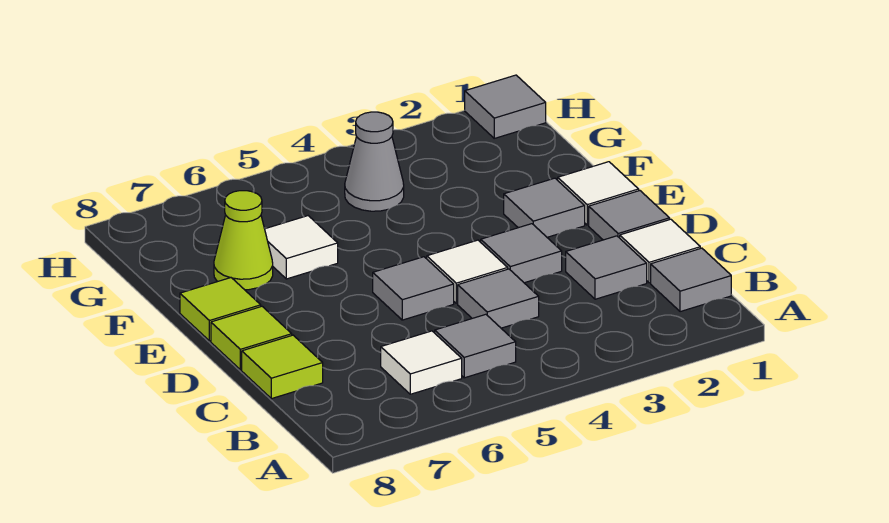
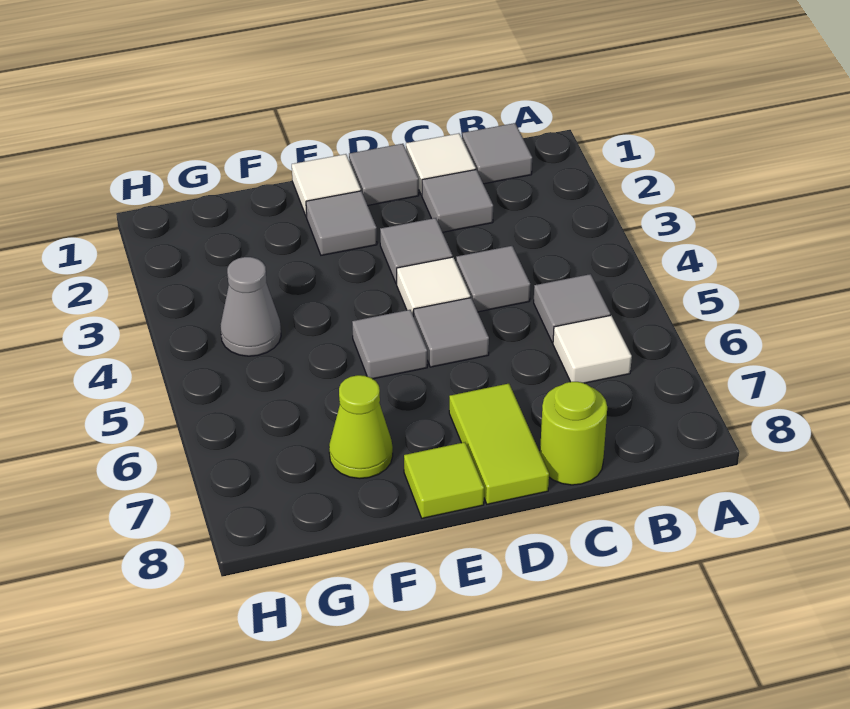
lime tile C8 level 1 -> lime round brick C8 level 1
lime tile D8 level 1 -> lime tile D7:D8 level 1
white tile F6 level 1 -> none
grey tile H1 level 1 -> grey tile E5 level 1

